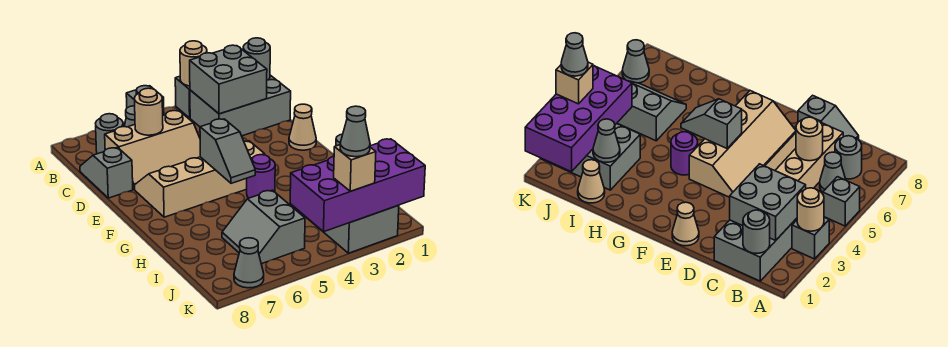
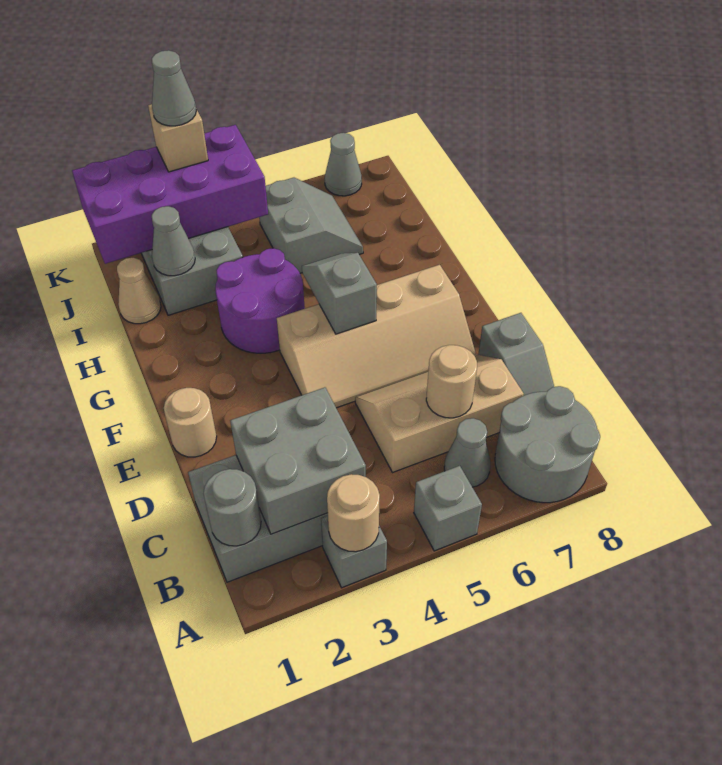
grey round brick B7 level 1 -> grey round brick A7:B8 level 1
tan cone E1 level 1 -> tan round brick E1 level 1
purple round brick G4 level 1 -> purple round brick G3:H4 level 1

